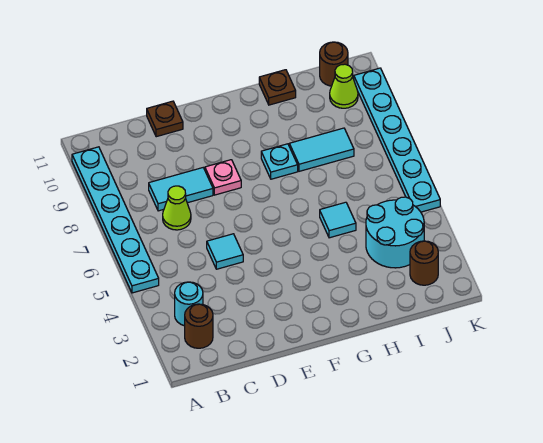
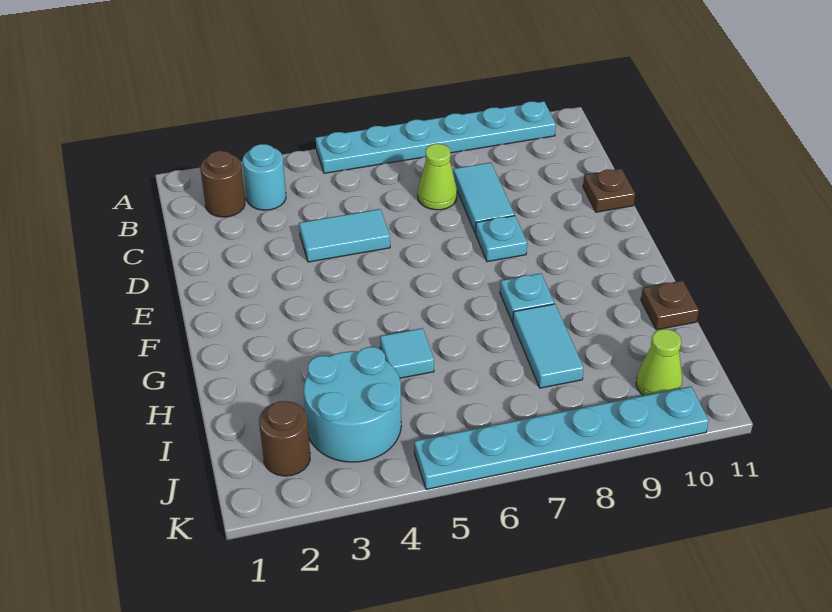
cyan tile D5 level 1 -> cyan tile D4:D5 level 1
pink plate E8 level 1 -> cyan plate E8 level 1
brown round brick J11 level 1 -> none

